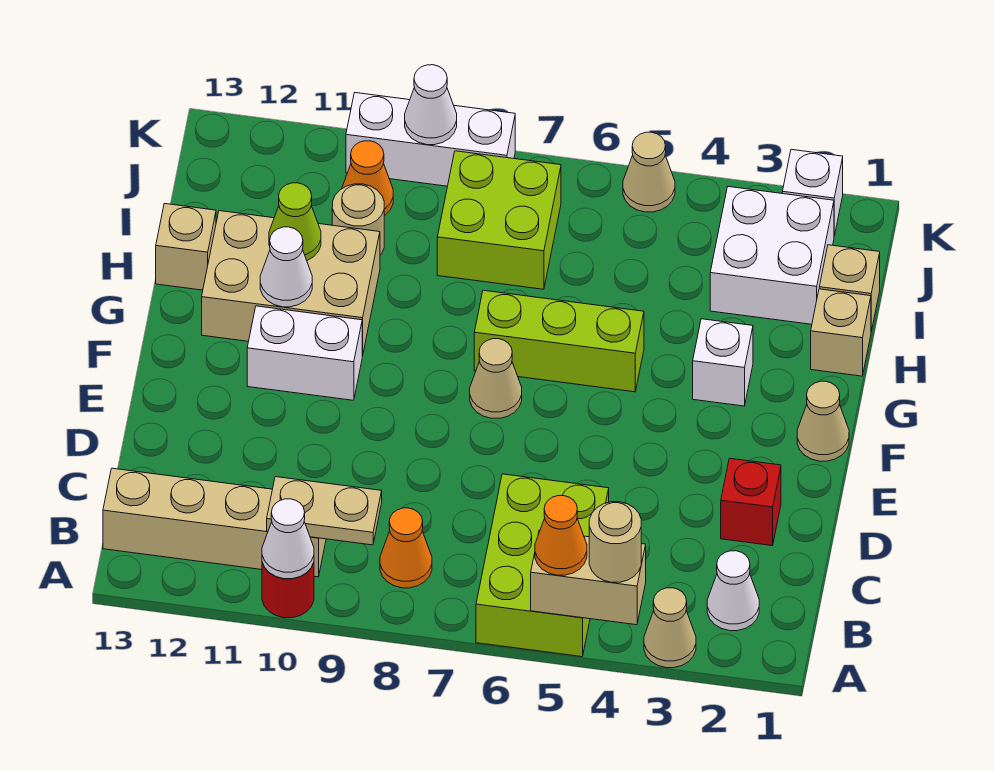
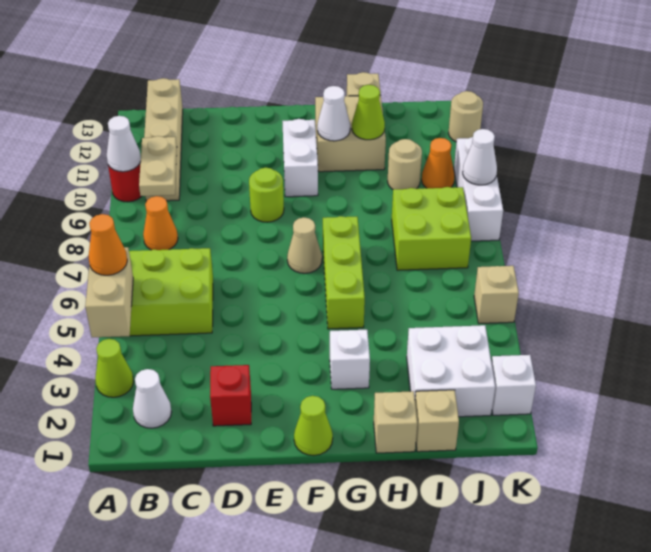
tan cone A3 level 1 -> lime cone A3 level 1
tan round brick A4 level 3 -> tan round brick K12 level 1
none -> lime round brick E9 level 1
tan cone F1 level 1 -> lime cone F1 level 1
tan brick G10:H12 level 1 -> tan brick G11:H12 level 1
tan cone K5 level 1 -> tan brick K5 level 1

